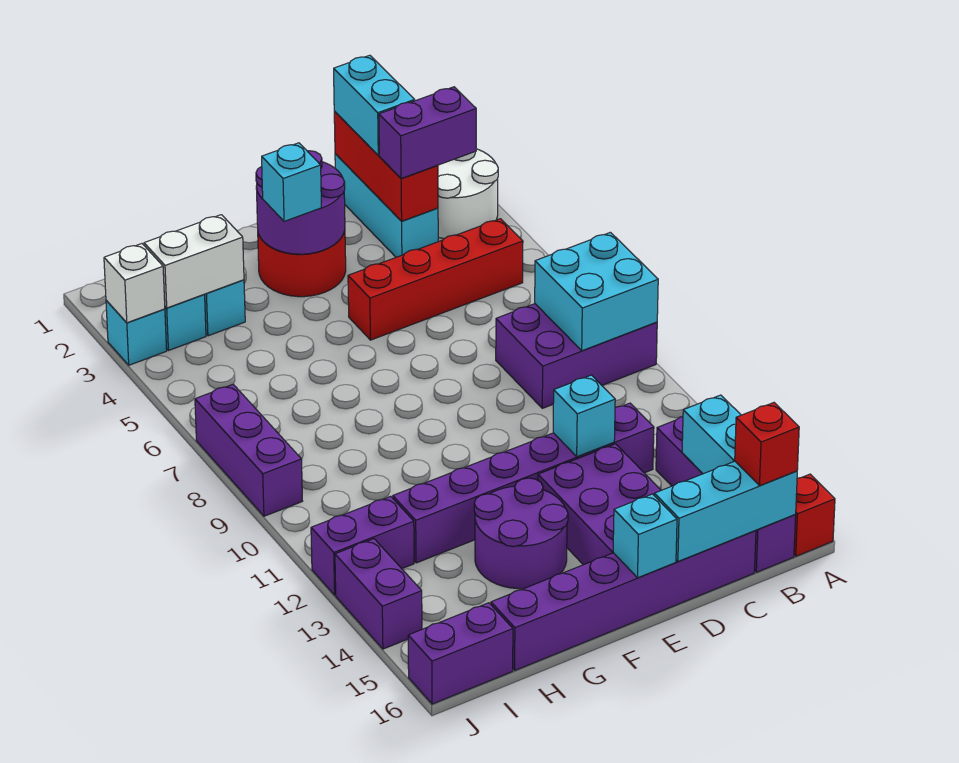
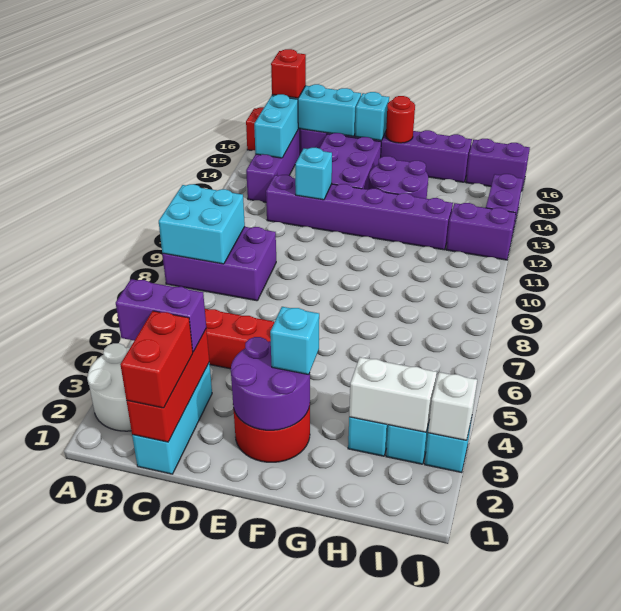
cyan brick C1:C2 level 3 -> red brick C1:C2 level 3
none -> red round brick F16 level 2
purple brick J7:J9 level 1 -> none

